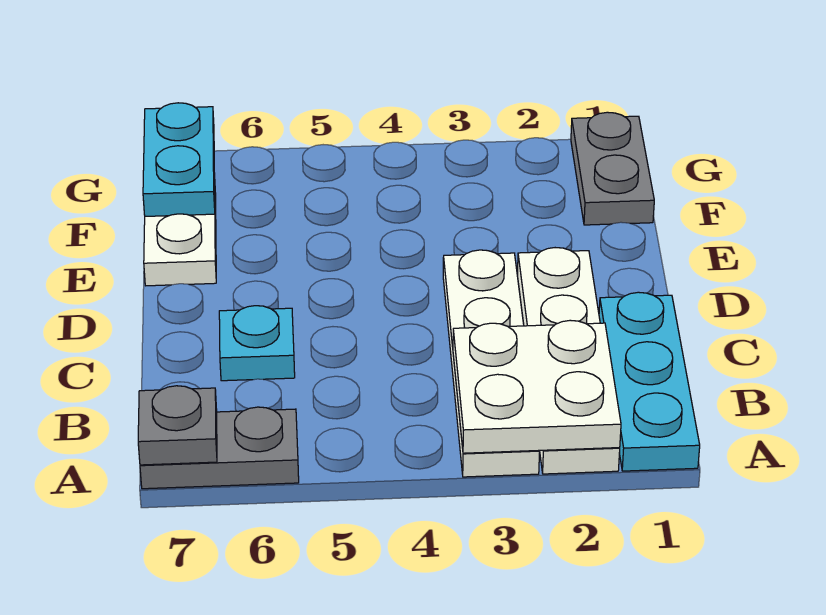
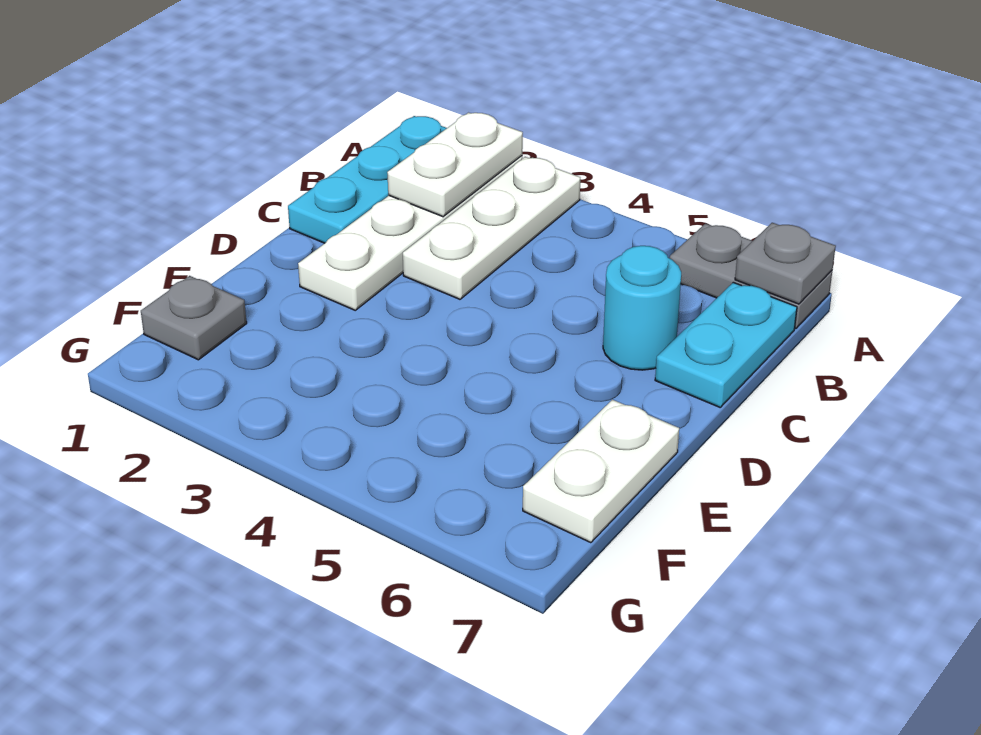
white plate A2:B3 level 2 -> white plate A2:B2 level 2
white plate A3:D3 level 1 -> white plate A3:C3 level 1
cyan plate C6 level 1 -> cyan round brick C6 level 1
grey plate F1:G1 level 1 -> grey plate F1 level 1
cyan plate F7:G7 level 2 -> cyan plate B7:C7 level 1

